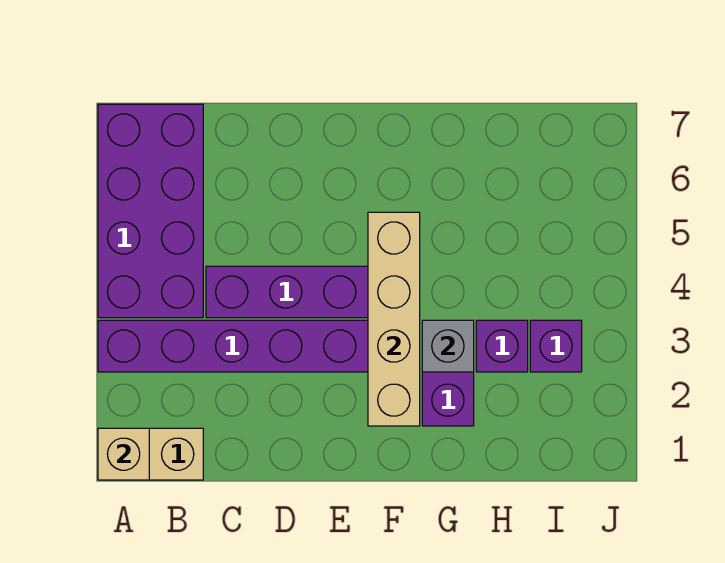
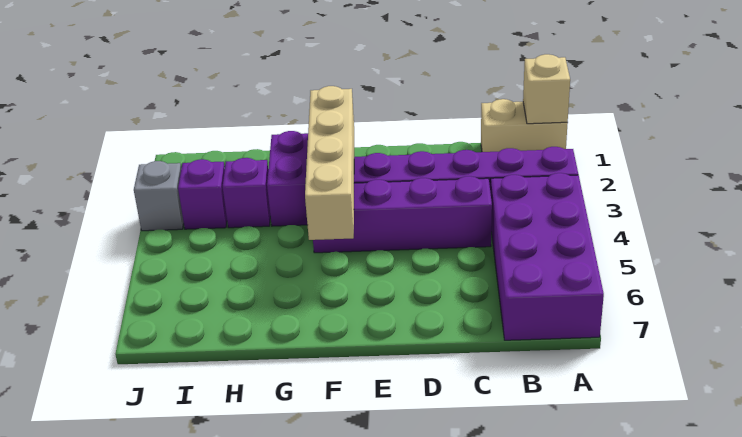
grey brick G3 level 2 -> grey brick J3 level 1

